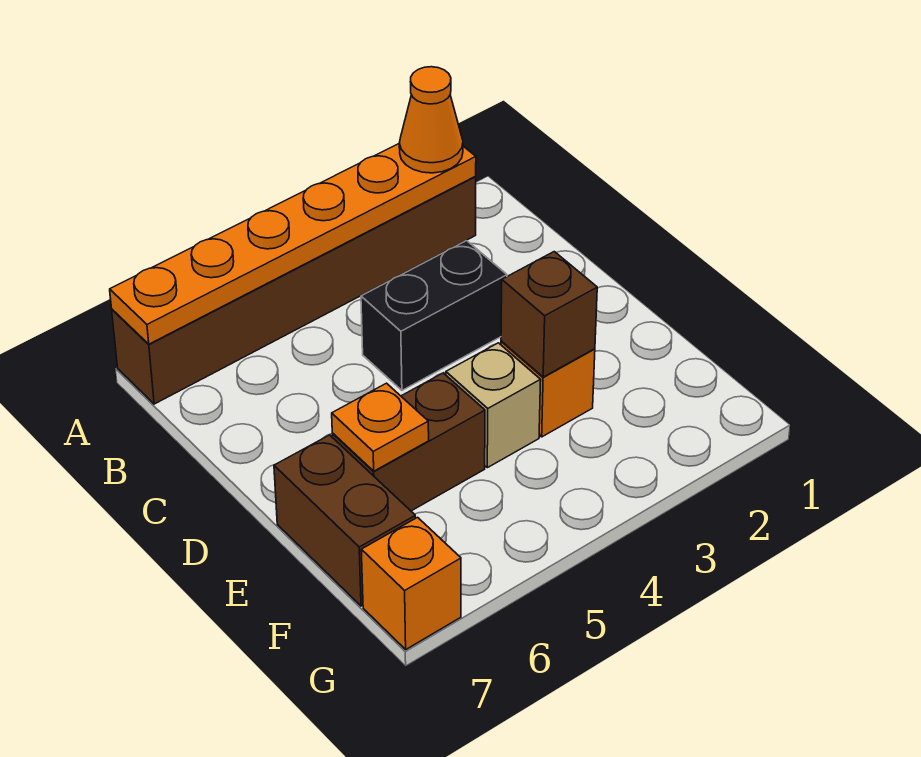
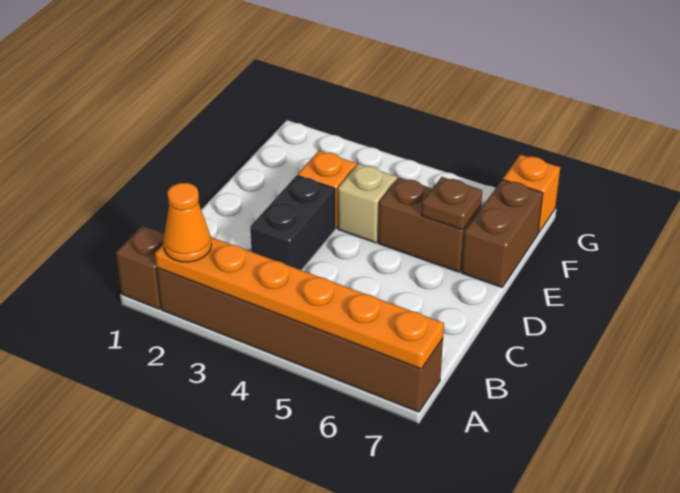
black brick C3:C4 level 1 -> black brick C3:D3 level 1
brown brick E3 level 2 -> brown brick A1 level 1
orange plate E6 level 2 -> brown plate E6 level 2

